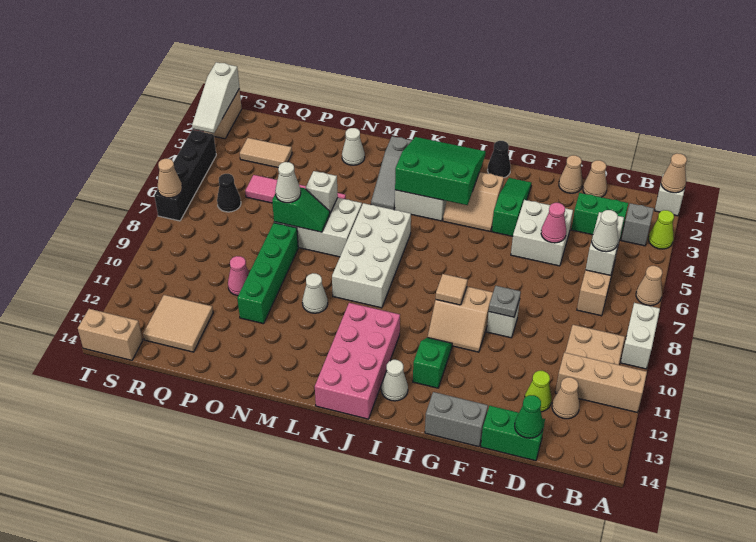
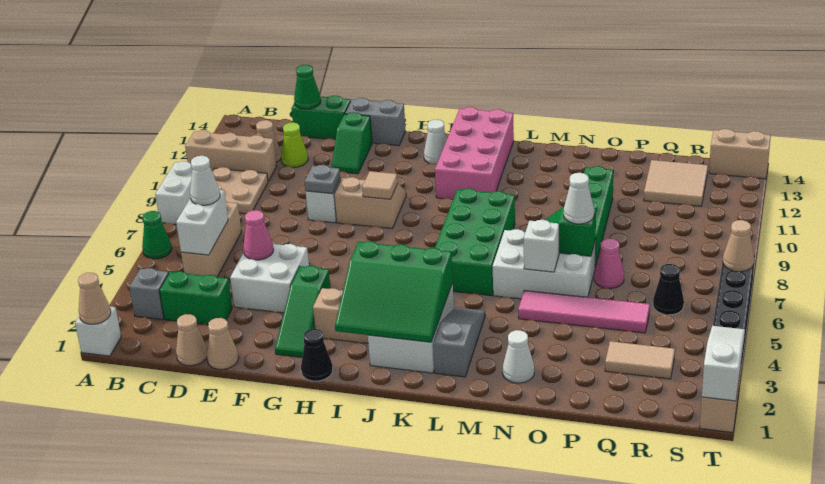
lime cone A3 level 1 -> none
tan cone A6 level 1 -> green cone A6 level 1
green slope H11:H12 level 1 top 12 -> green slope F12:F13 level 1 top 13
white brick K6:L9 level 1 -> green brick K6:L9 level 1
white cone M10 level 1 -> none
pink cone P10 level 1 -> pink cone P7 level 1

